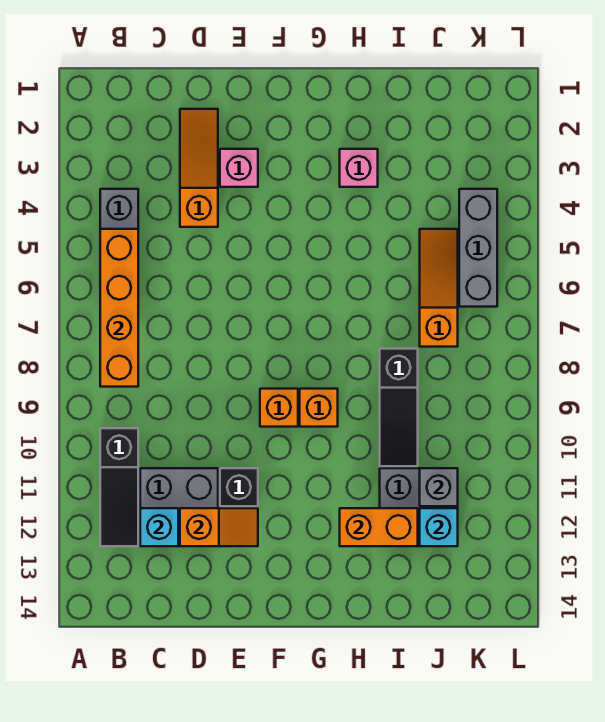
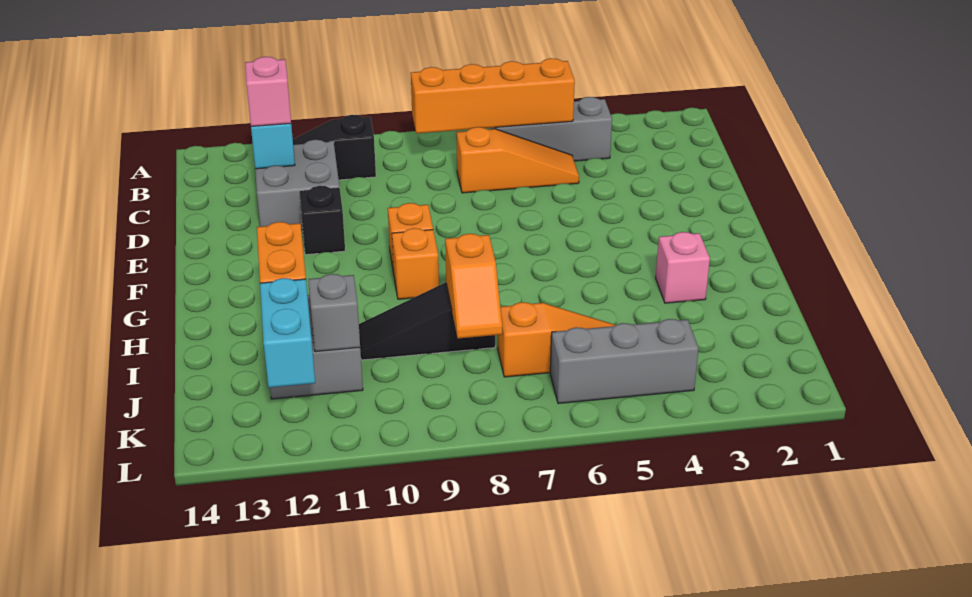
orange slope D2:D4 level 1 top 4 -> orange slope C5:C7 level 1 top 7
orange slope D12:E12 level 2 top D -> orange slope I8:J8 level 2 top I
pink brick E3 level 1 -> pink brick C12 level 3
cyan brick J12 level 2 -> cyan brick J12:K12 level 2

